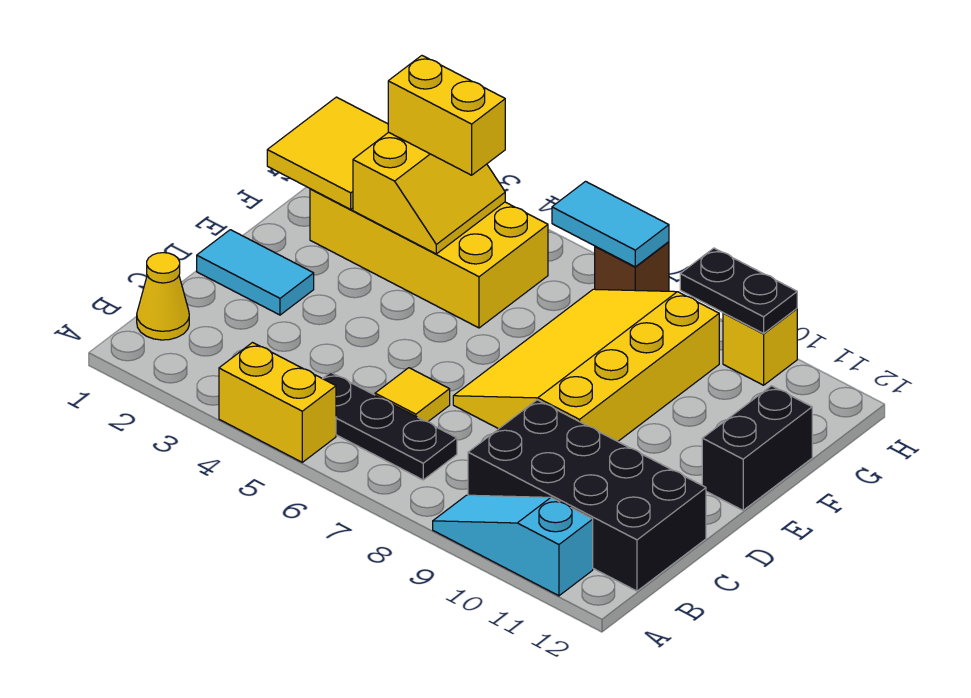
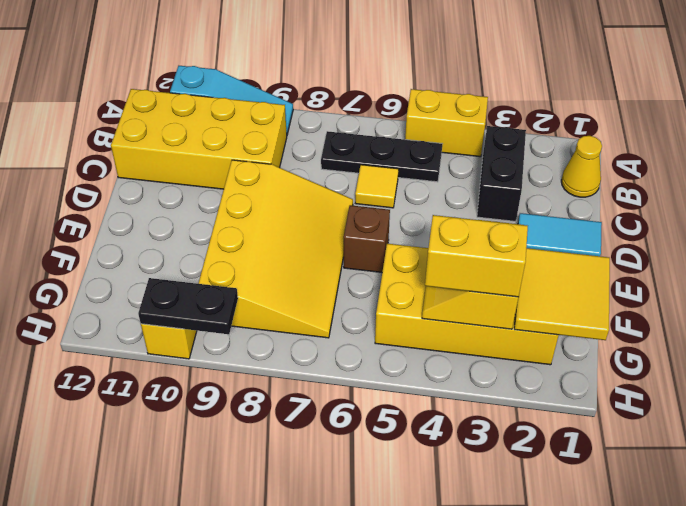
black brick B9:C12 level 1 -> yellow brick B9:C12 level 1
black brick E12:F12 level 1 -> black brick B3:C3 level 1
cyan tile H6:H7 level 2 -> none
brown brick H7 level 1 -> brown brick E6 level 1

